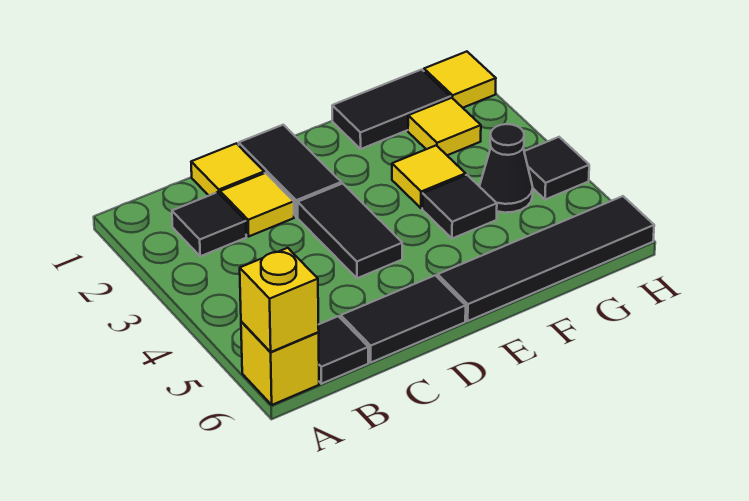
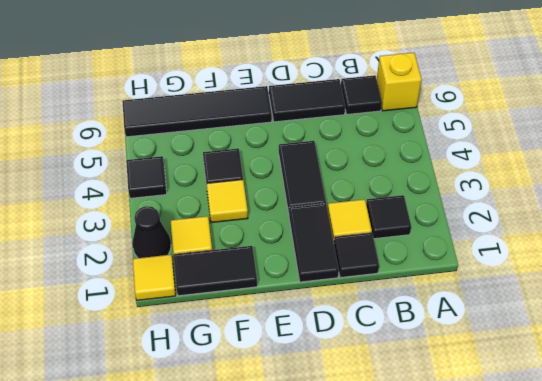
yellow brick A6 level 2 -> none
yellow tile C1 level 1 -> black tile C1 level 1
black cone G4 level 1 -> black cone H2 level 1

